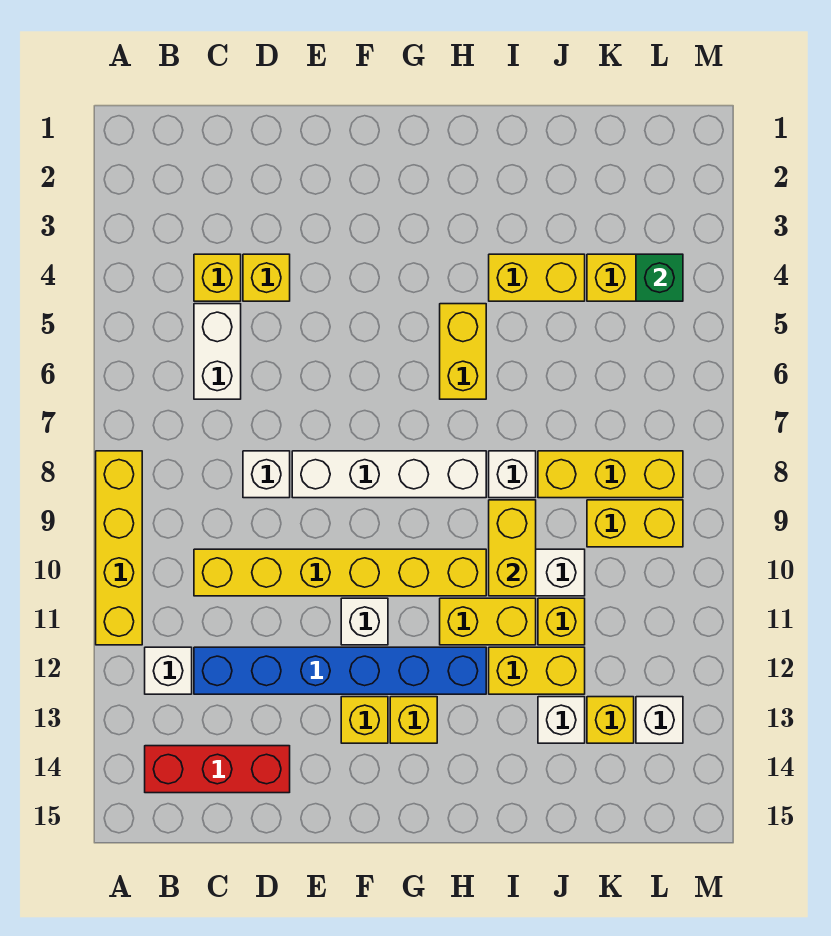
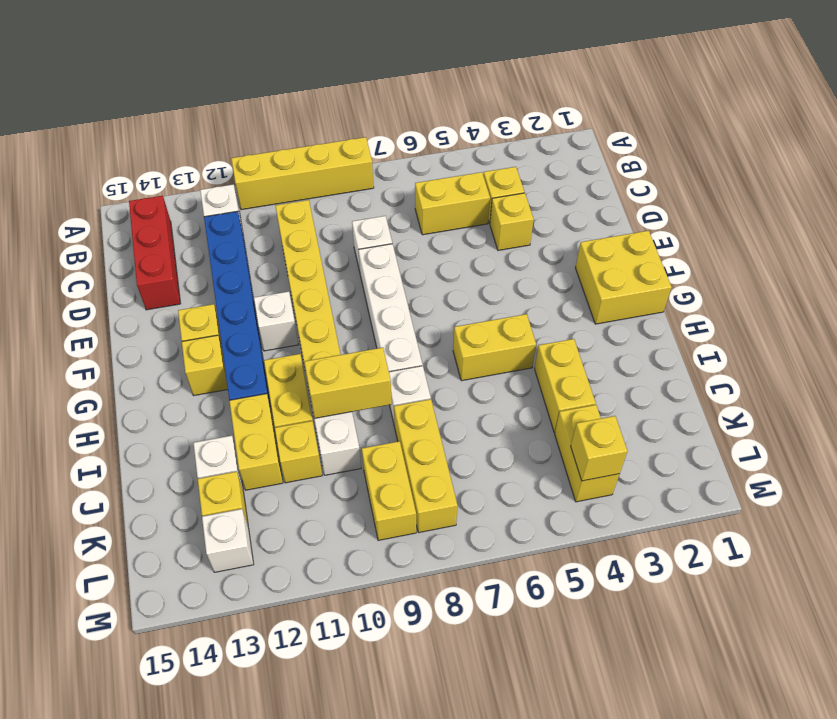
white brick C5:C6 level 1 -> yellow brick C5:C6 level 1
none -> yellow brick F1:G2 level 1
green brick L4 level 2 -> yellow brick L4 level 2

